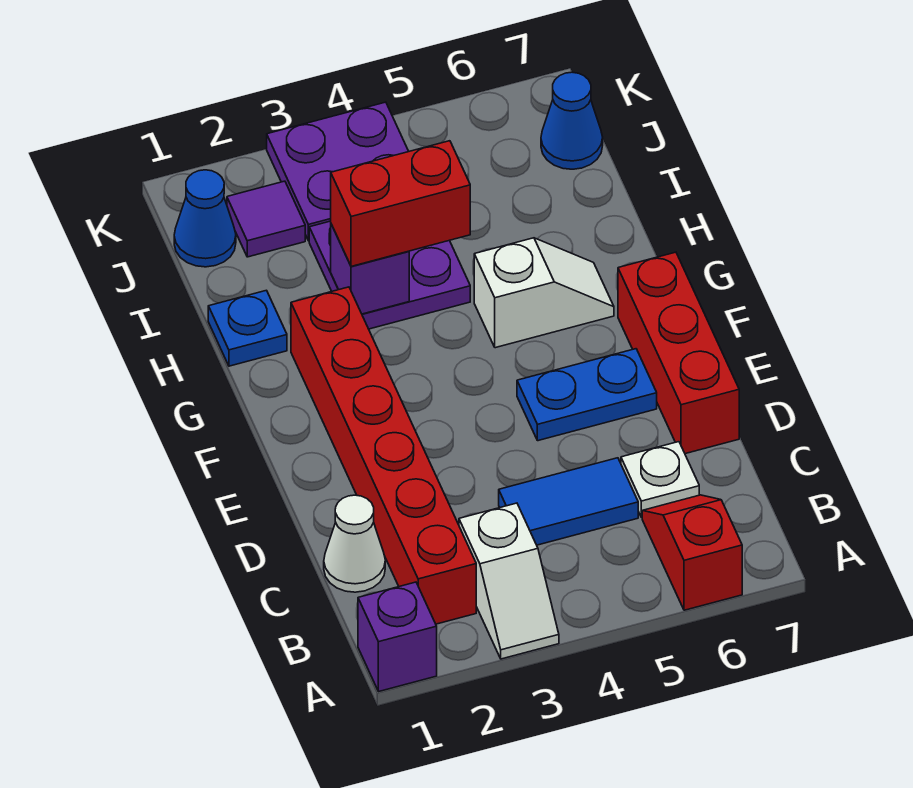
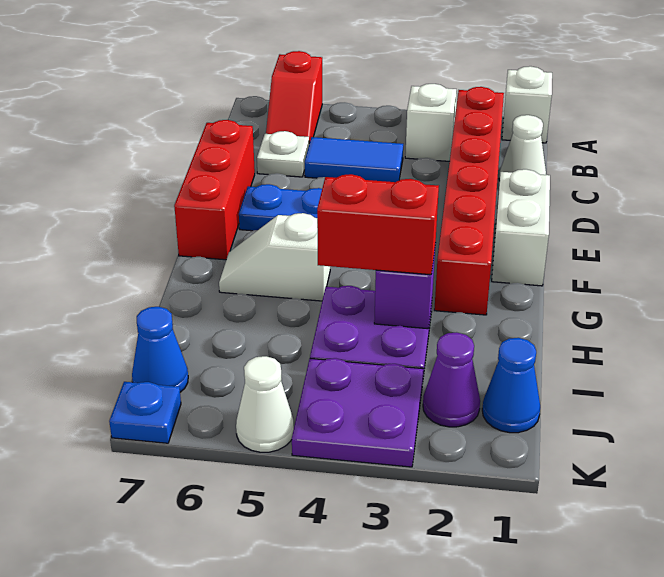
purple brick A1 level 1 -> white brick A1 level 1
none -> white brick E1:F1 level 1
blue plate H1 level 1 -> blue plate K7 level 1
purple tile J2 level 1 -> purple cone J2 level 1
none -> white cone K5 level 1

